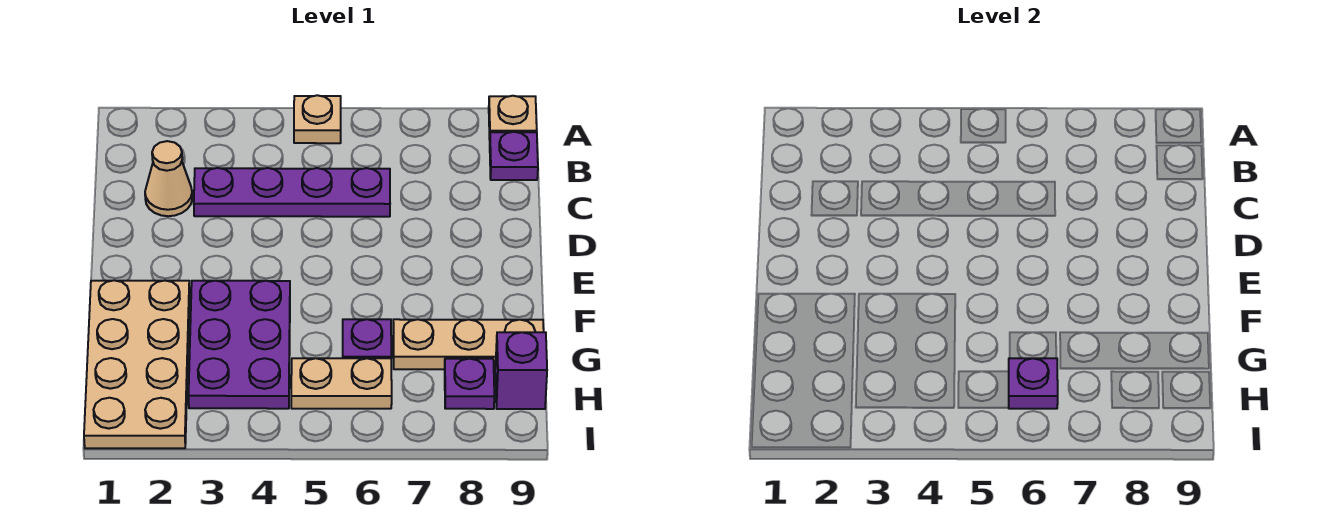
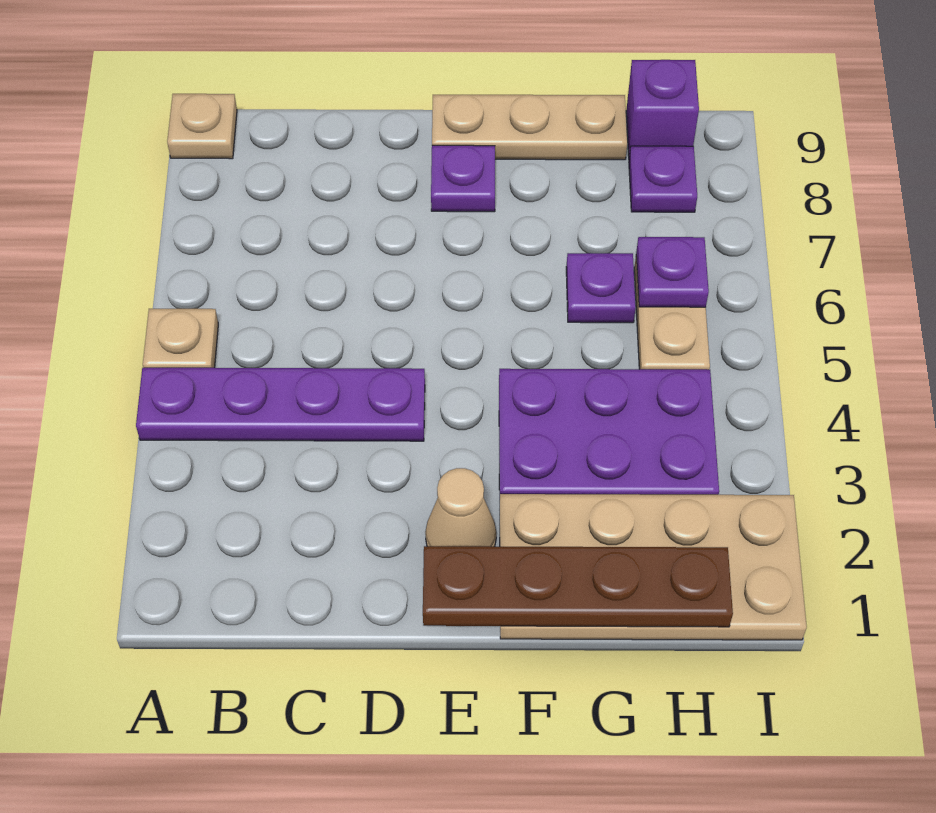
purple plate B9 level 1 -> purple plate E8 level 1
tan cone C2 level 1 -> tan cone E2 level 1
purple plate C3:C6 level 1 -> purple plate A4:D4 level 1
none -> brown plate E1:H1 level 2
tan plate G7:G9 level 1 -> tan plate E9:G9 level 1

